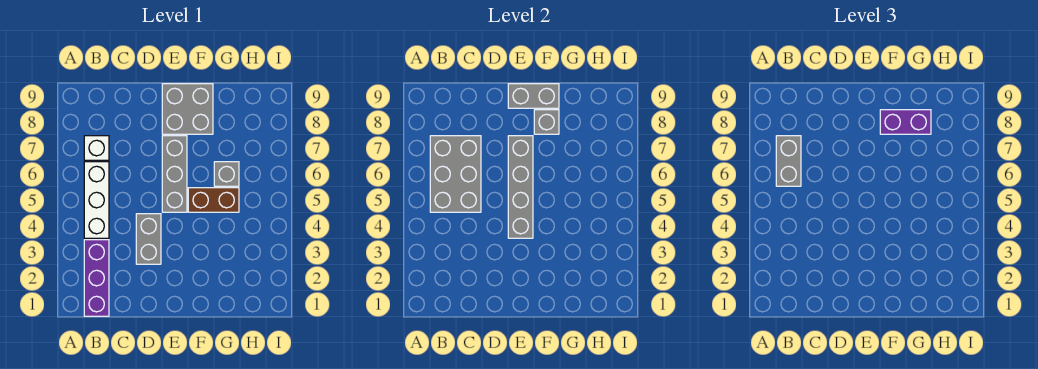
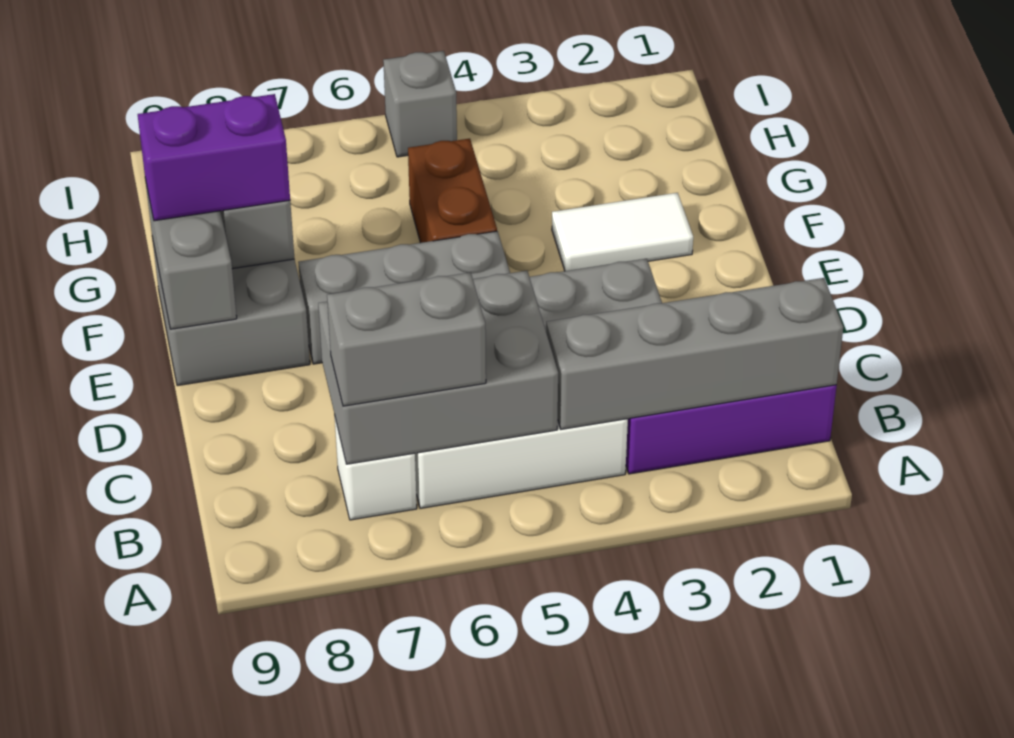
grey brick E4:E7 level 2 -> grey brick B1:B4 level 2
none -> white tile F2:F3 level 1
purple brick F8:G8 level 3 -> purple brick F8:F9 level 3
grey brick G6 level 1 -> grey brick I5 level 1

